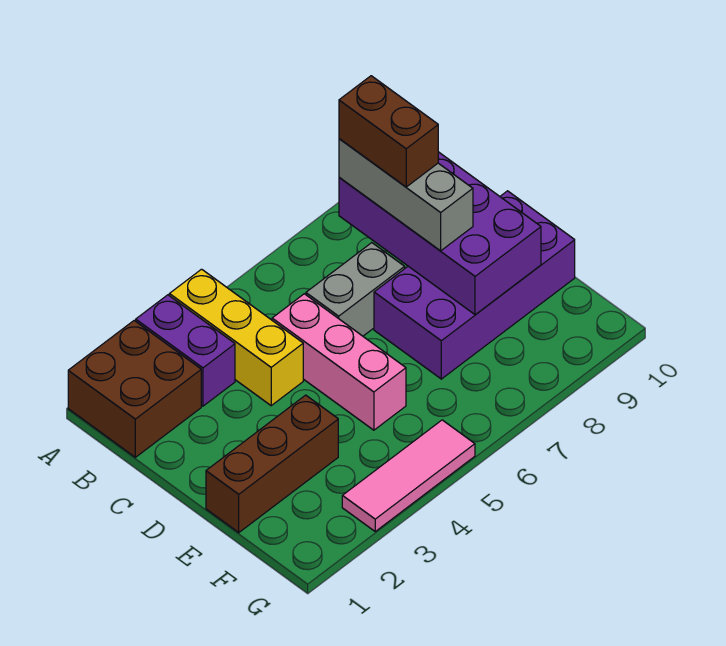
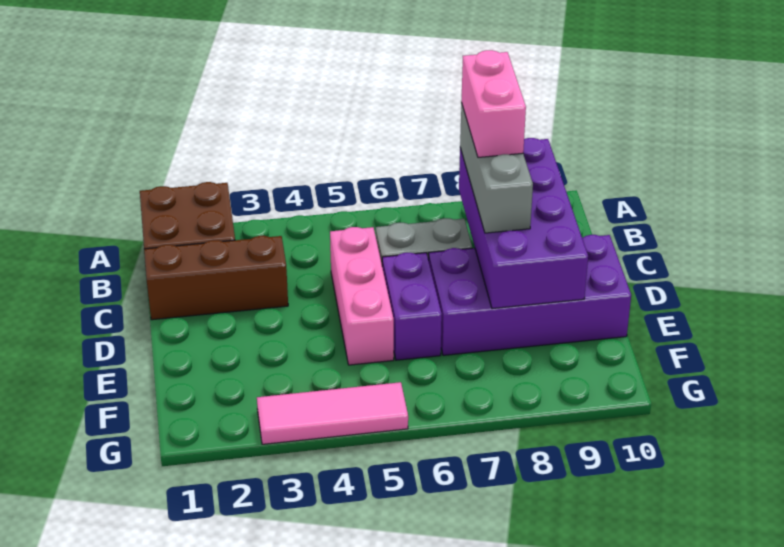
purple brick A3:B3 level 1 -> purple brick D6:E6 level 1
yellow brick A4:C4 level 1 -> none
brown brick B8:C8 level 4 -> pink brick B8:C8 level 4
brown brick E1:E3 level 1 -> brown brick C1:C3 level 1

